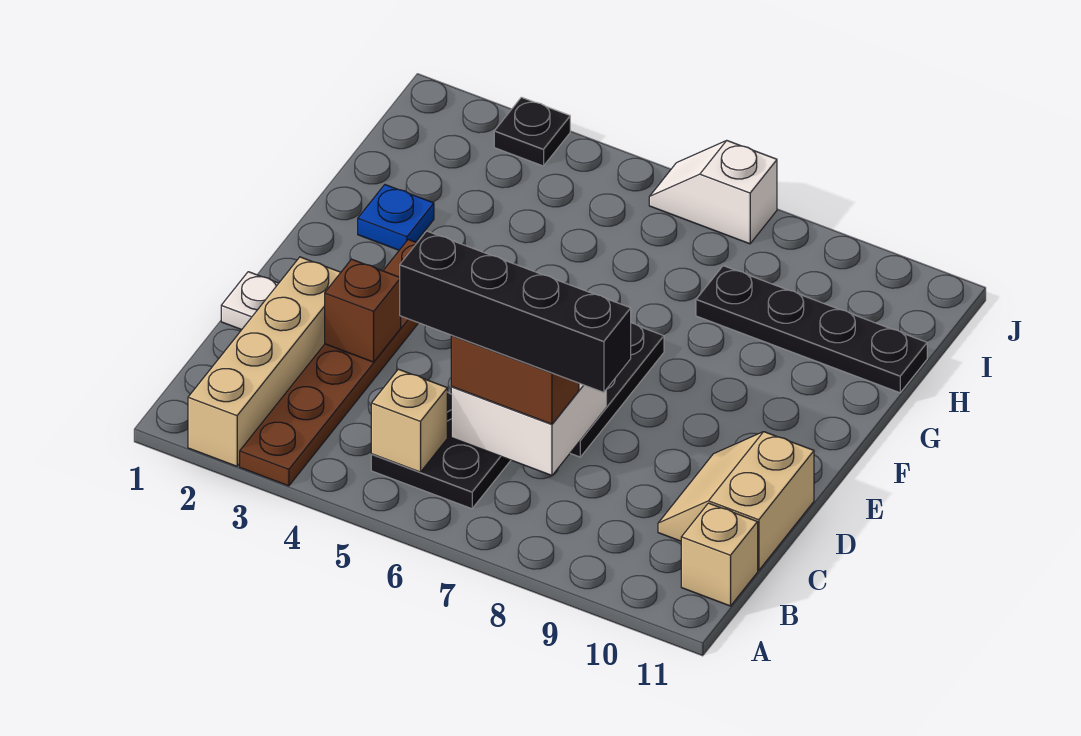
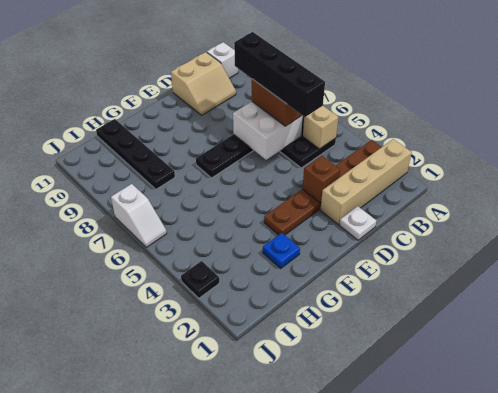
tan brick B11 level 1 -> white brick B11 level 1

